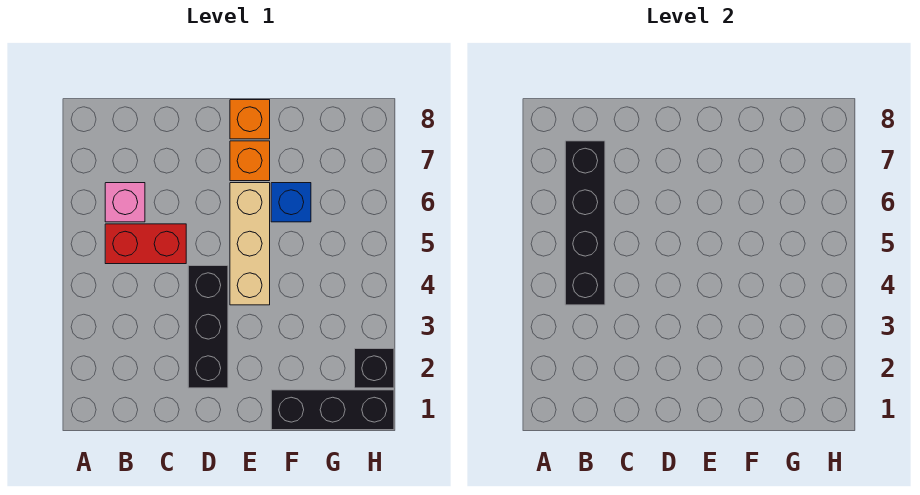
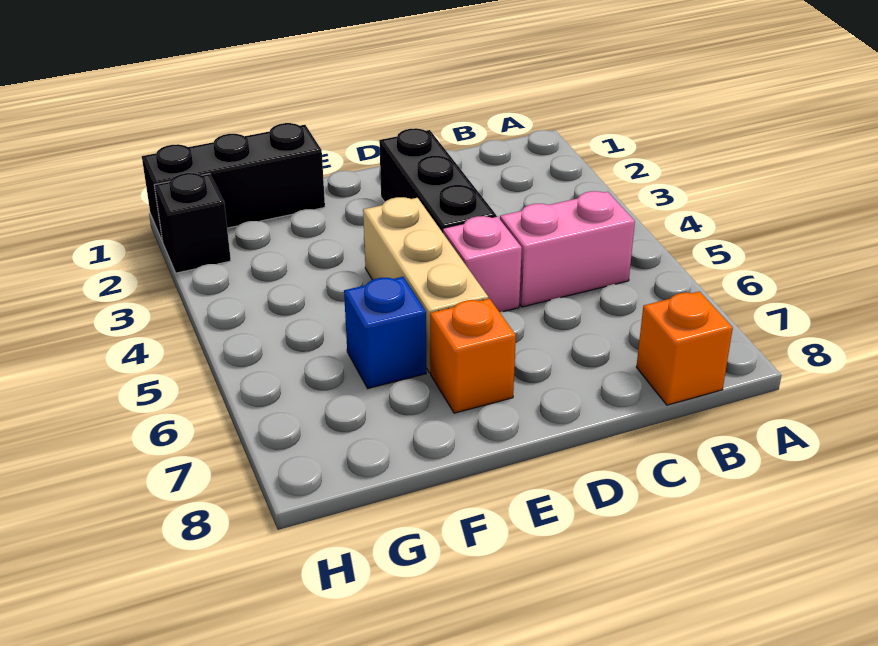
black brick B4:B7 level 2 -> none
red brick B5:C5 level 1 -> pink brick B5:C5 level 1
pink brick B6 level 1 -> pink brick D5 level 1
orange brick E8 level 1 -> orange brick B8 level 1

